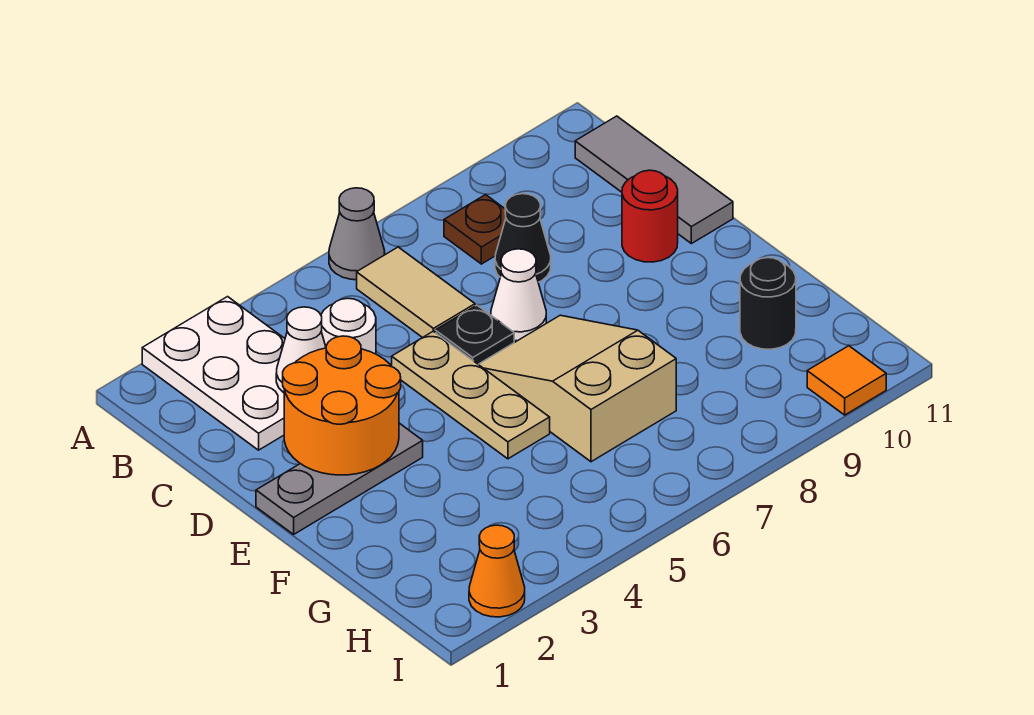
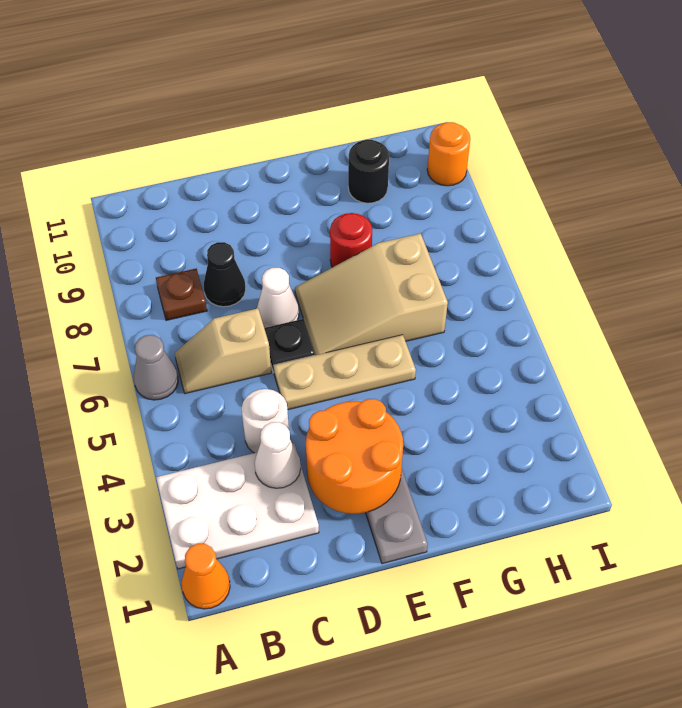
tan tile B6:C6 level 1 -> tan slope B6:C6 level 1 top C
grey tile B11:D11 level 1 -> none
red round brick D10 level 1 -> red round brick F8 level 1
orange cone I2 level 1 -> orange cone A1 level 1
orange tile I10 level 1 -> orange round brick I10 level 1

